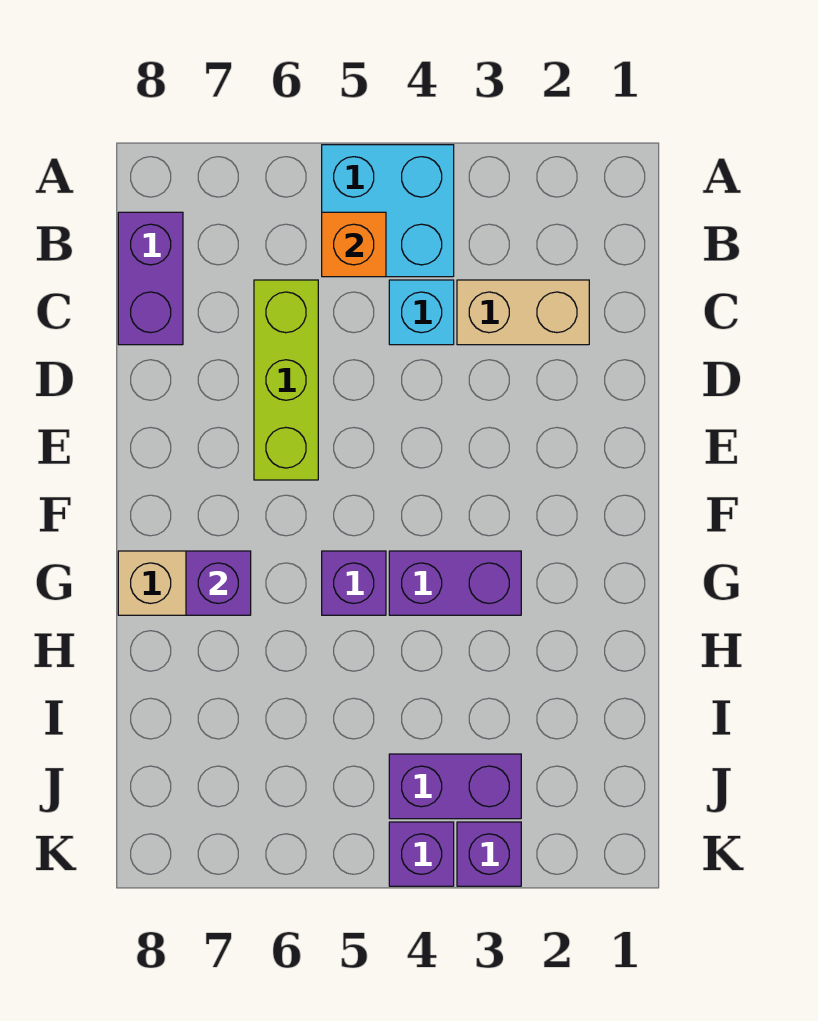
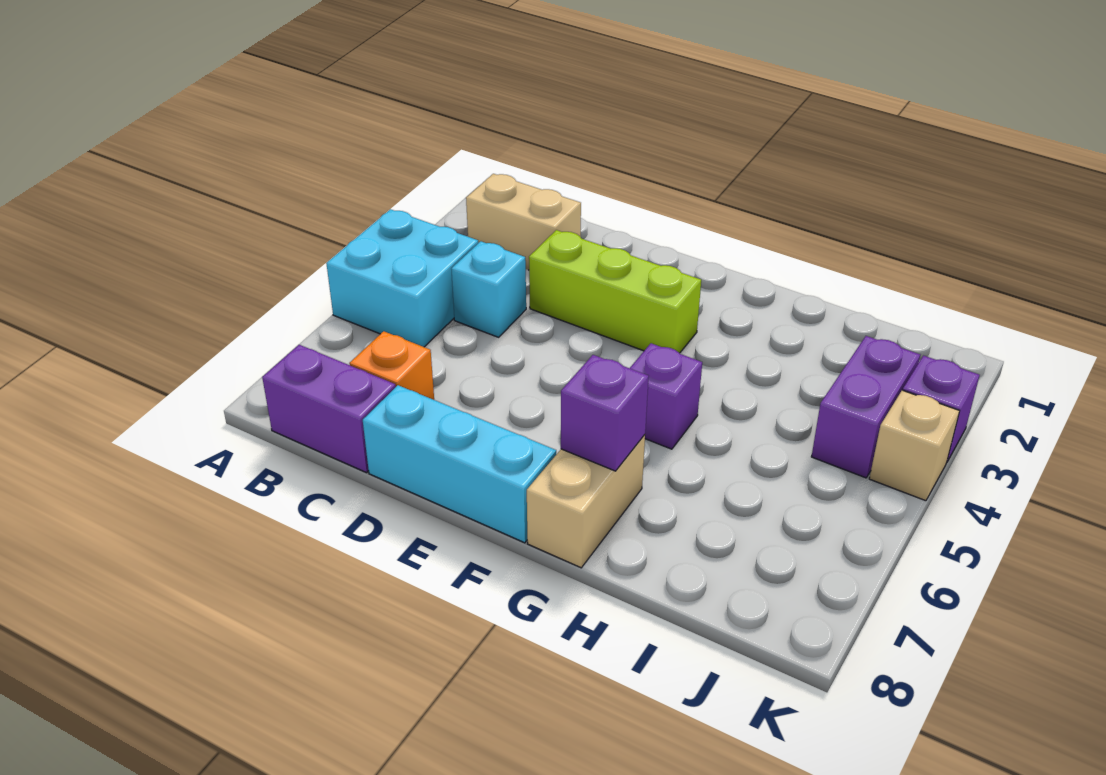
orange brick B5 level 2 -> orange brick C7 level 1
tan brick C2:C3 level 1 -> tan brick B2:C2 level 1
lime brick C6:E6 level 1 -> lime brick D3:F3 level 1
none -> cyan brick D8:F8 level 1
purple brick G3:G4 level 1 -> none
purple brick K4 level 1 -> tan brick K4 level 1

